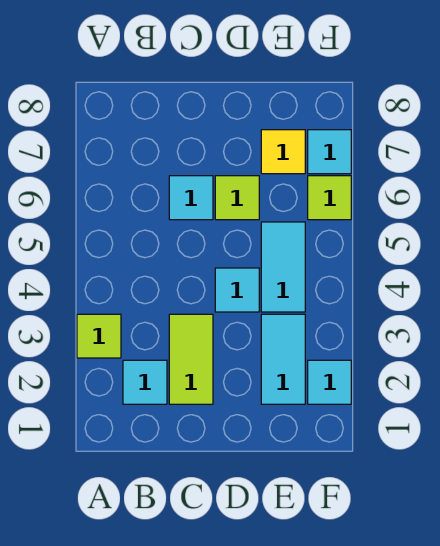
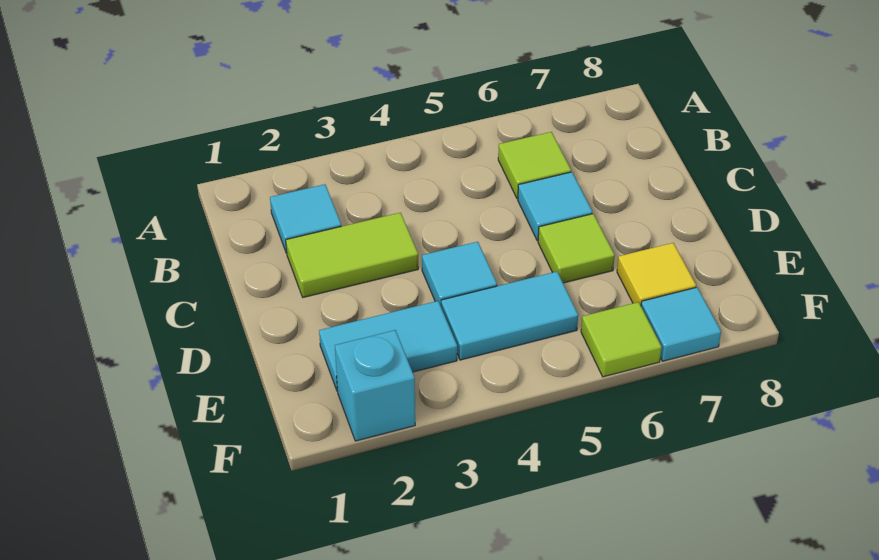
lime tile A3 level 1 -> lime tile B6 level 1
cyan tile F2 level 1 -> cyan brick F2 level 1

